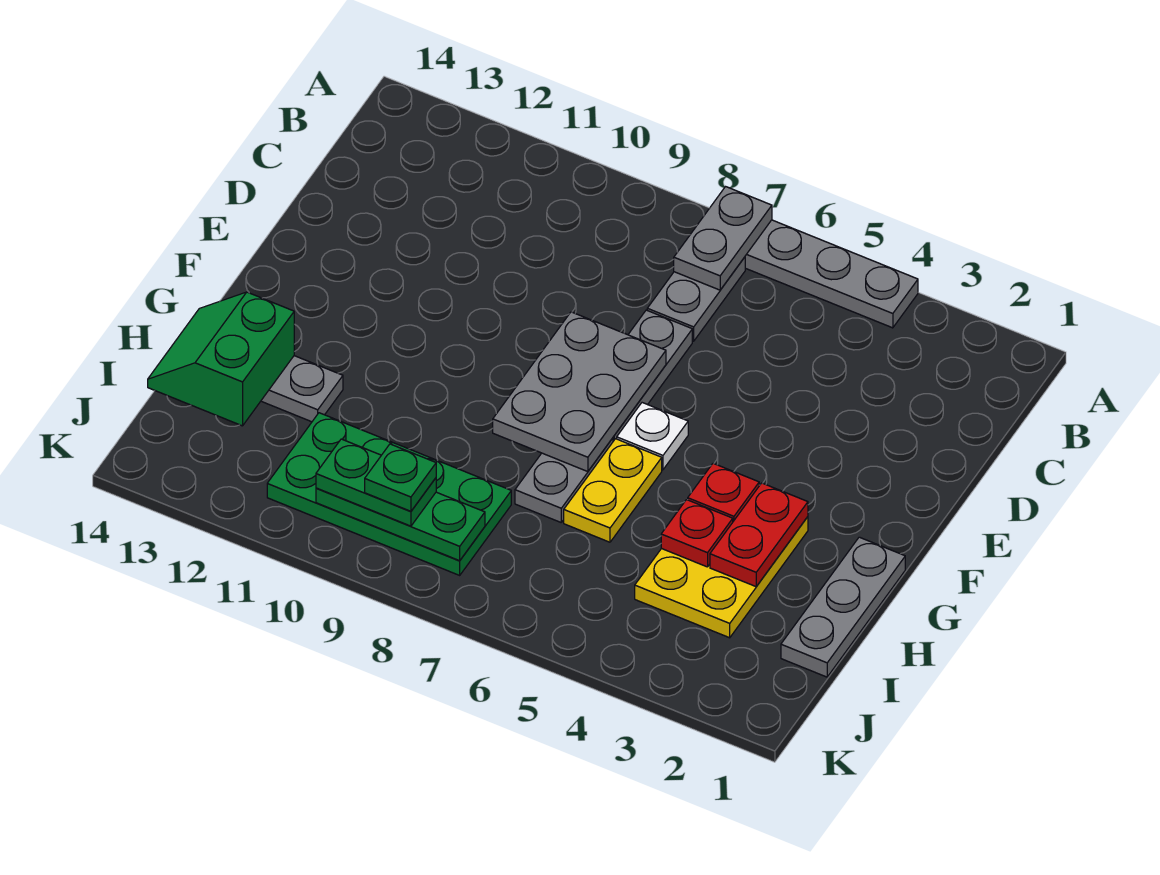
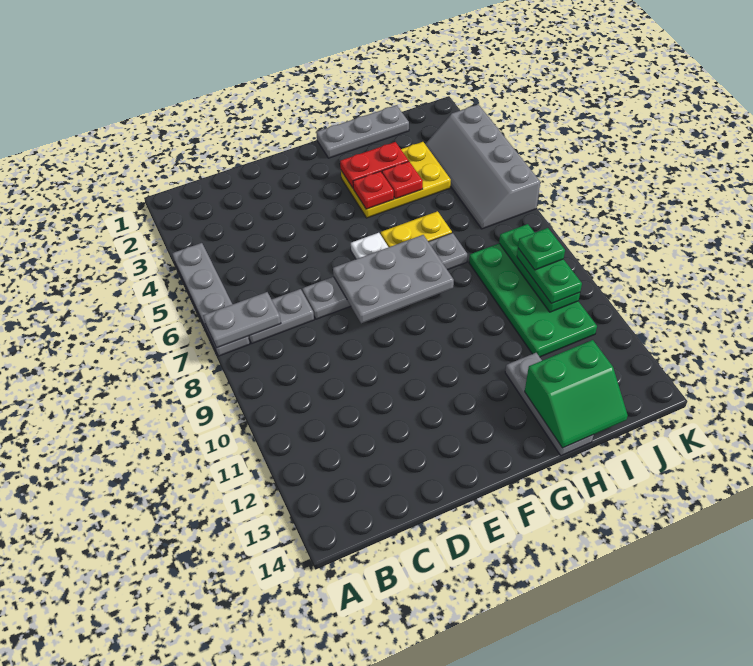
none -> grey slope J3:K6 level 1 top K

